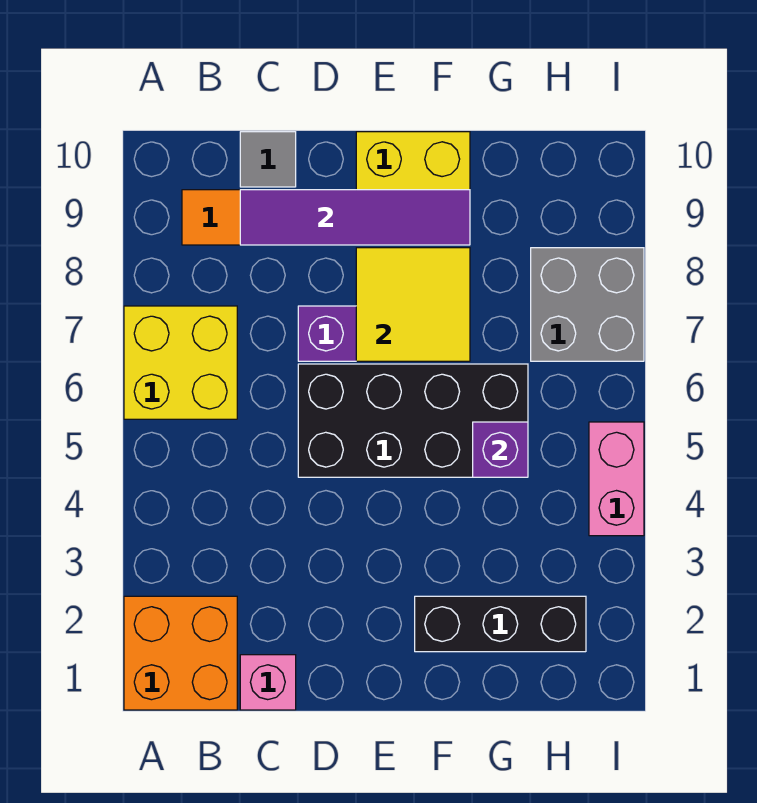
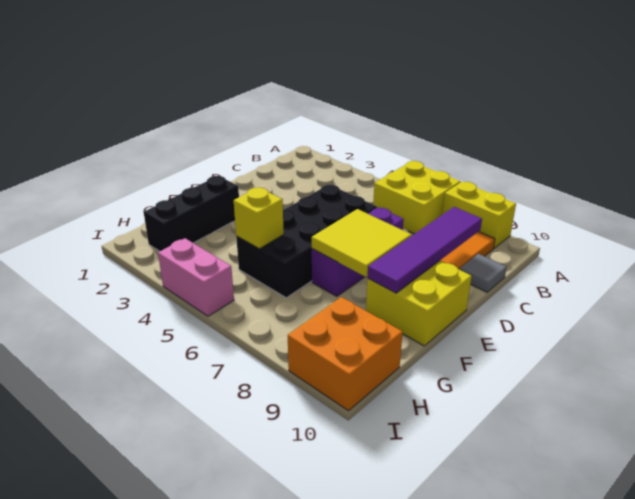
orange brick A1:B2 level 1 -> orange brick H9:I10 level 1
none -> yellow brick A8:A9 level 1
pink brick C1 level 1 -> none
purple brick G5 level 2 -> yellow brick G5 level 2
grey brick H7:I8 level 1 -> none

